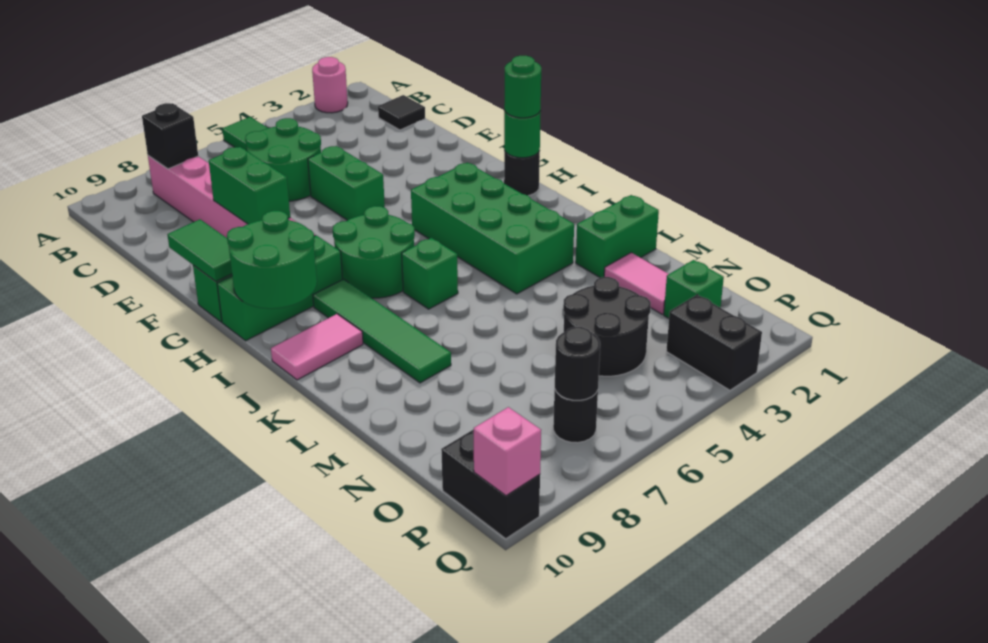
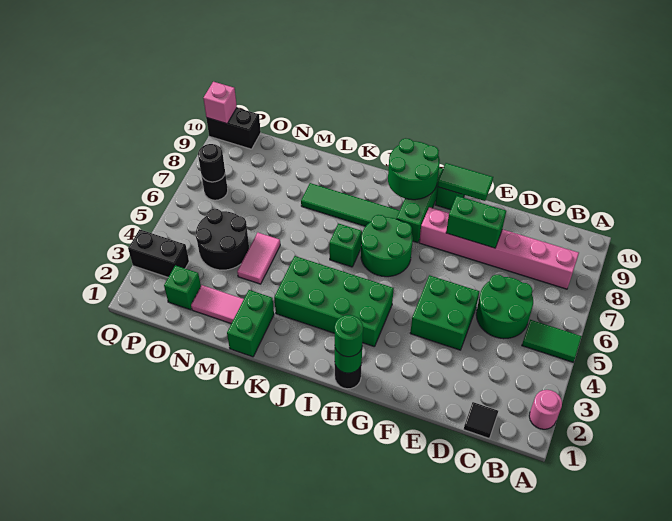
black brick B8 level 2 -> none
green brick E5:F5 level 1 -> green brick E4:F5 level 1
pink tile J9:J10 level 1 -> pink tile M4:M5 level 1

